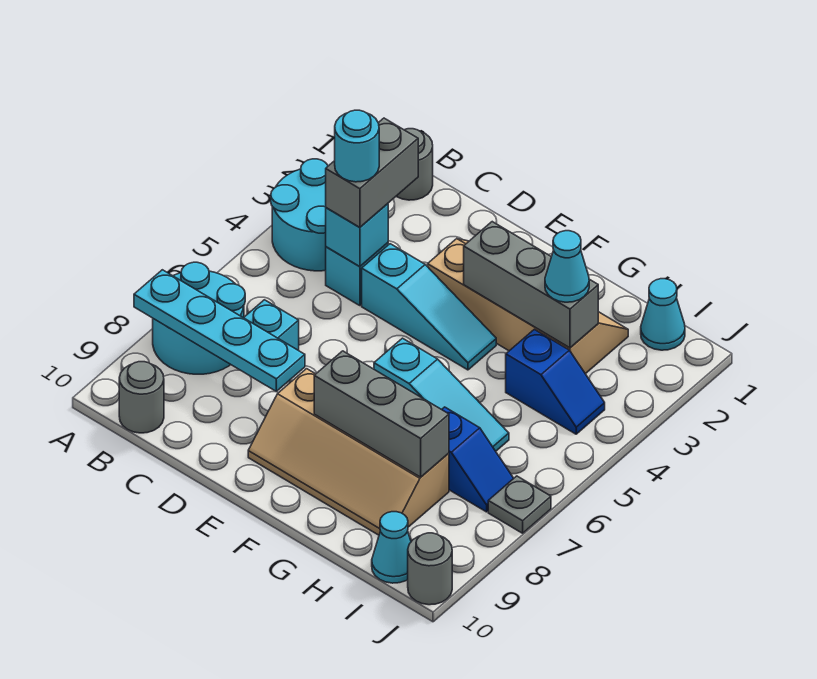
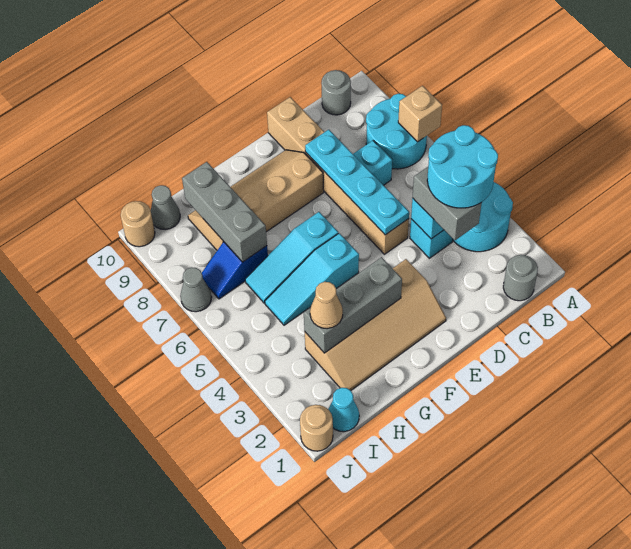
none -> tan brick A7 level 2
cyan plate A8:D8 level 2 -> cyan plate D5:D8 level 2
cyan round brick C4 level 4 -> cyan round brick B3:C4 level 4
cyan slope D4:F4 level 1 top D -> cyan slope F5:H5 level 1 top F
none -> tan brick D5:D10 level 1
grey brick F8:H8 level 2 -> grey brick H7:H9 level 2
cyan cone H3 level 3 -> tan cone H3 level 3
blue slope H4:I4 level 1 top H -> none
cyan cone I10 level 1 -> grey cone I10 level 1
none -> tan round brick J1 level 1
grey plate J7 level 1 -> grey cone J7 level 1
grey round brick J10 level 1 -> tan round brick J10 level 1

